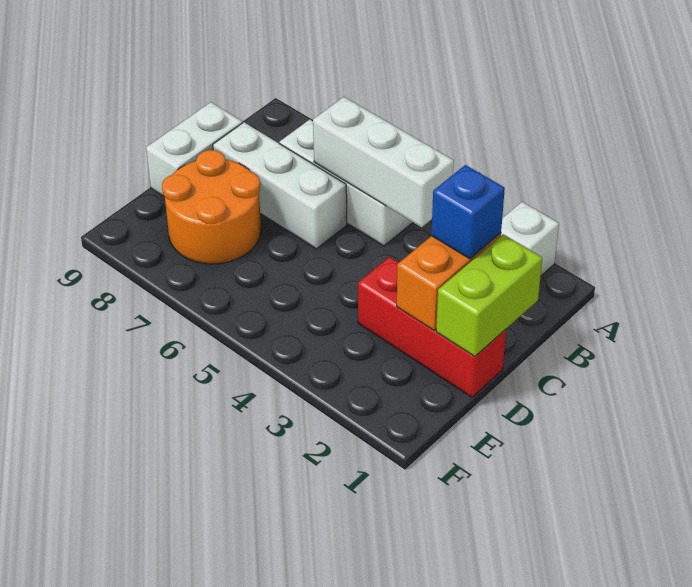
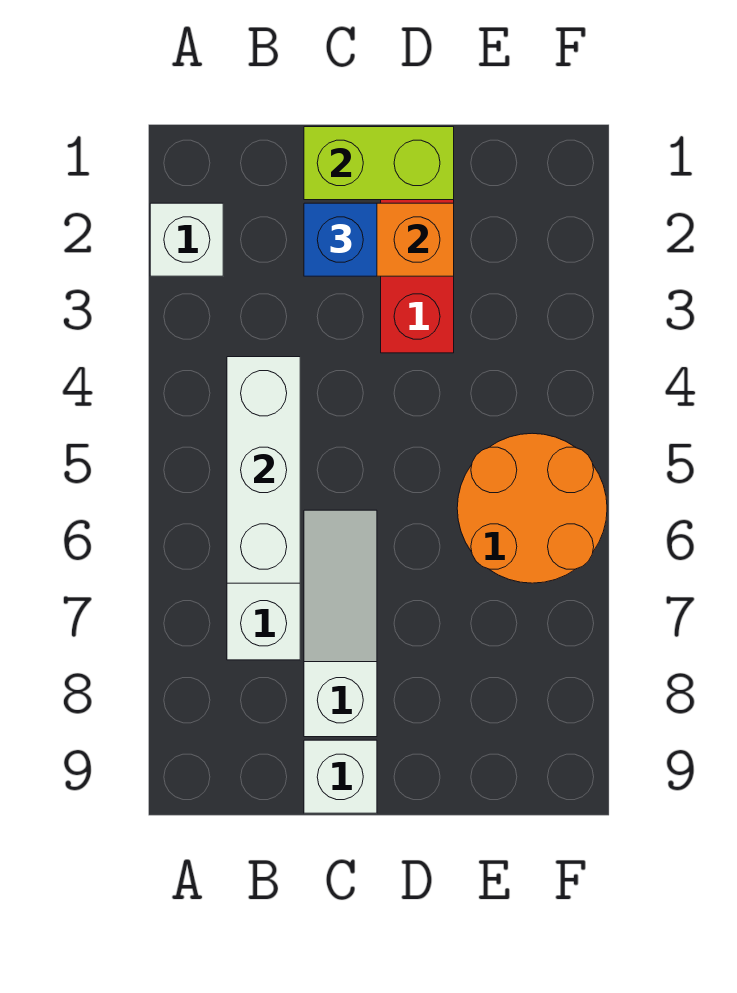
white brick C6:C8 level 1 -> white slope C6:C8 level 1 top 8
white brick C9:D9 level 1 -> white brick C9 level 1
orange round brick D7:E8 level 1 -> orange round brick E5:F6 level 1

